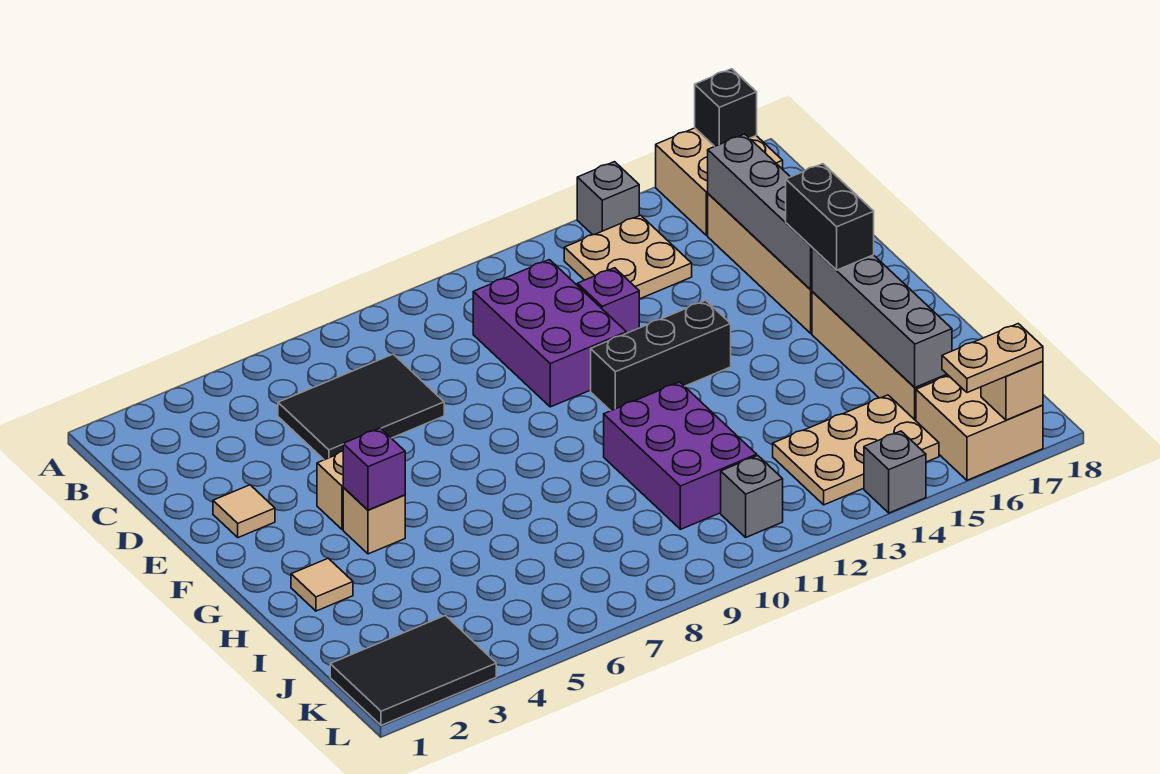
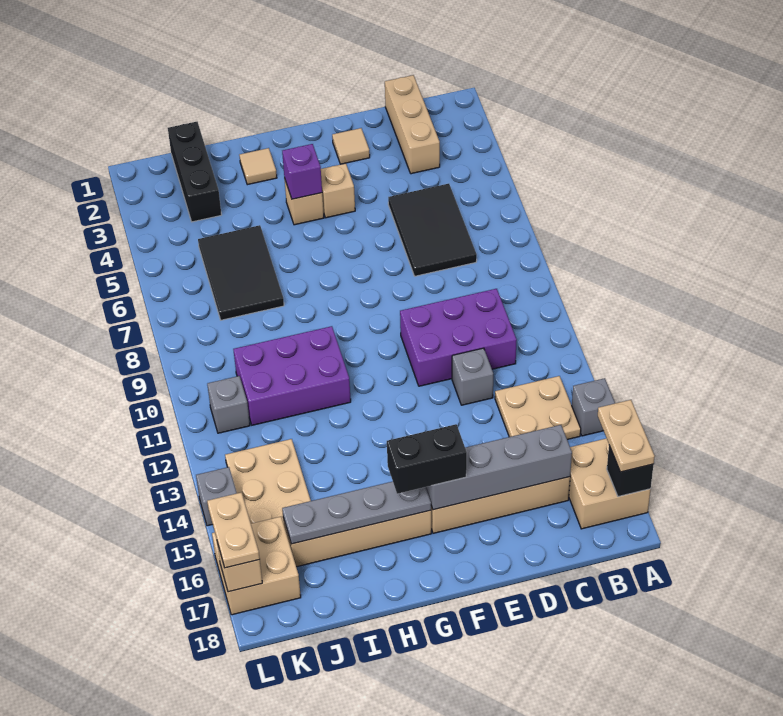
none -> tan plate A16:A17 level 3
none -> tan brick C1:C3 level 1
purple brick D12 level 1 -> grey brick D12 level 1
black brick F11:F13 level 1 -> black brick J1:J3 level 1
grey brick G16:J16 level 2 -> grey plate G16:J16 level 2
black tile K1:L3 level 1 -> black tile I5:J7 level 1

